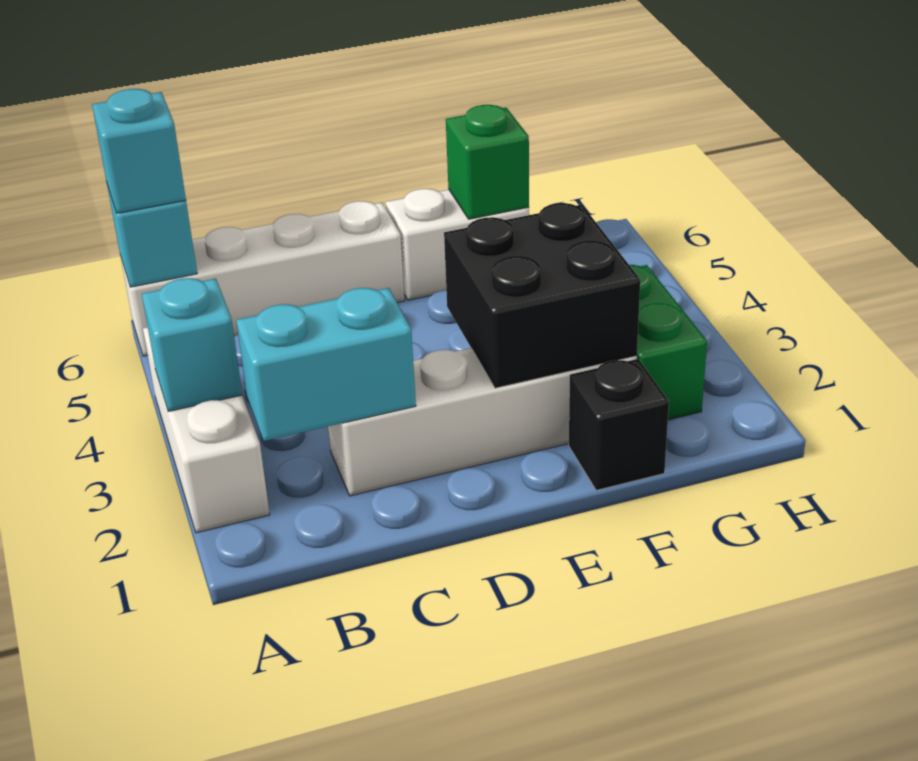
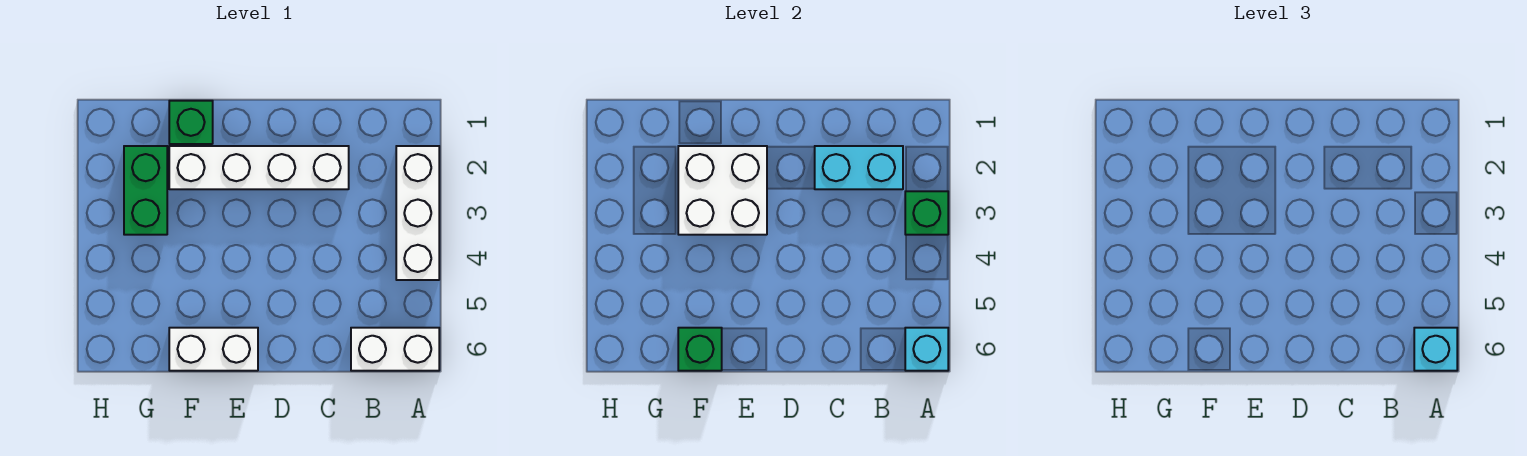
cyan brick A3 level 2 -> green brick A3 level 2
white brick A6:D6 level 1 -> white brick A6:B6 level 1
black brick E2:F3 level 2 -> white brick E2:F3 level 2
black brick F1 level 1 -> green brick F1 level 1

